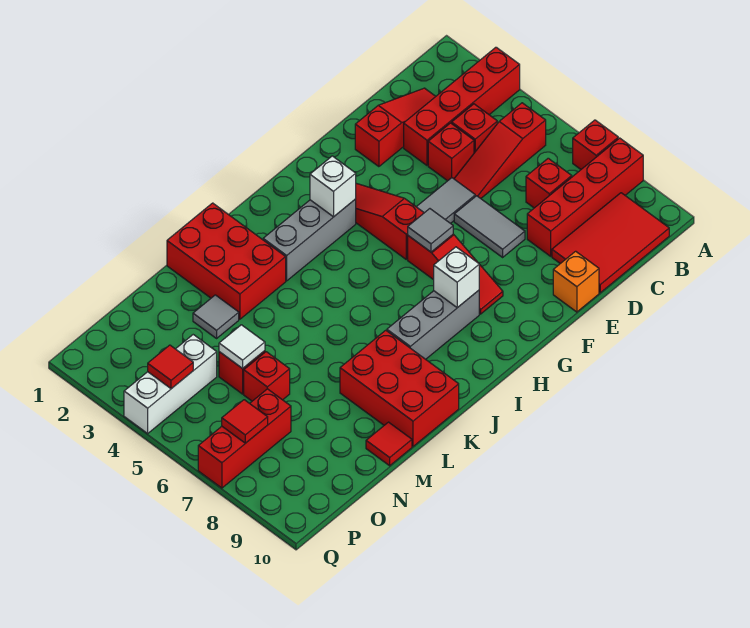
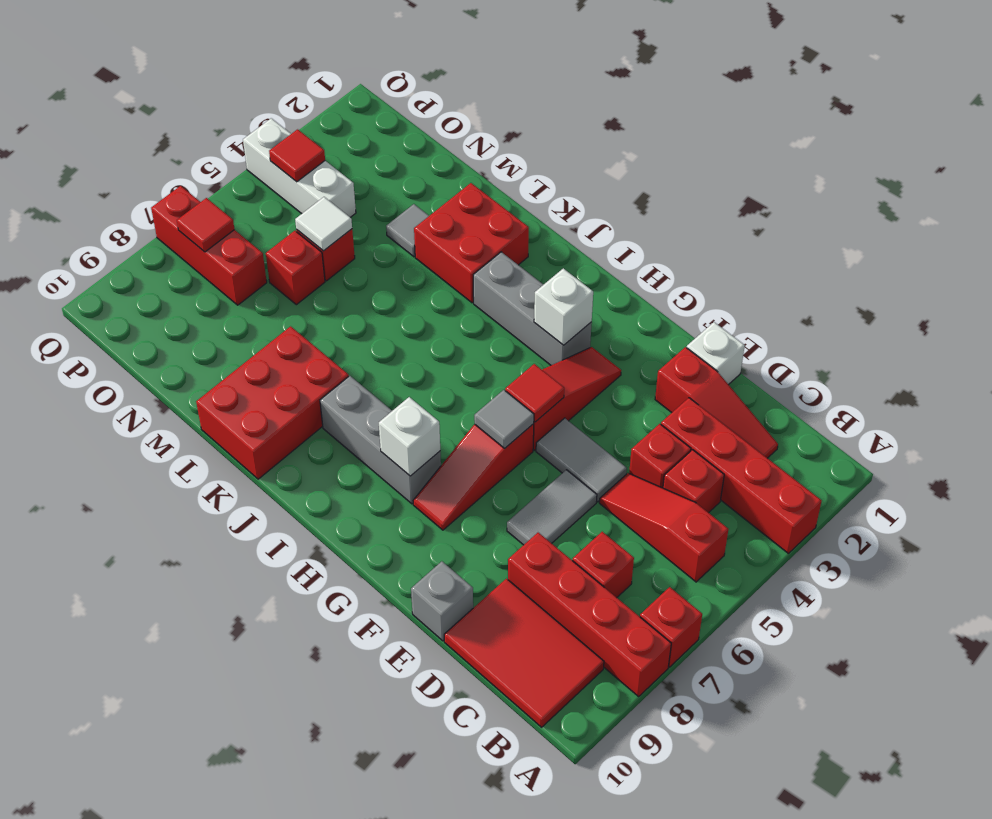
none -> white brick E1 level 1
orange brick E10 level 1 -> grey brick E10 level 1
red brick K1:L3 level 1 -> red brick K2:L3 level 1
red tile M10 level 1 -> red tile G5 level 2

